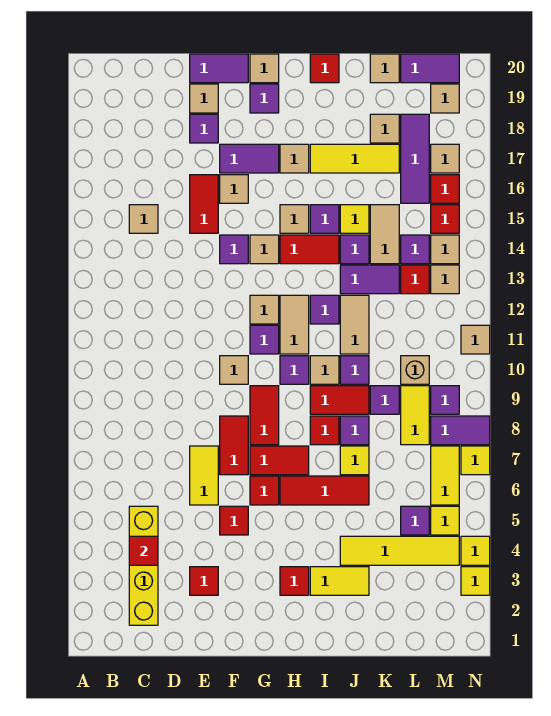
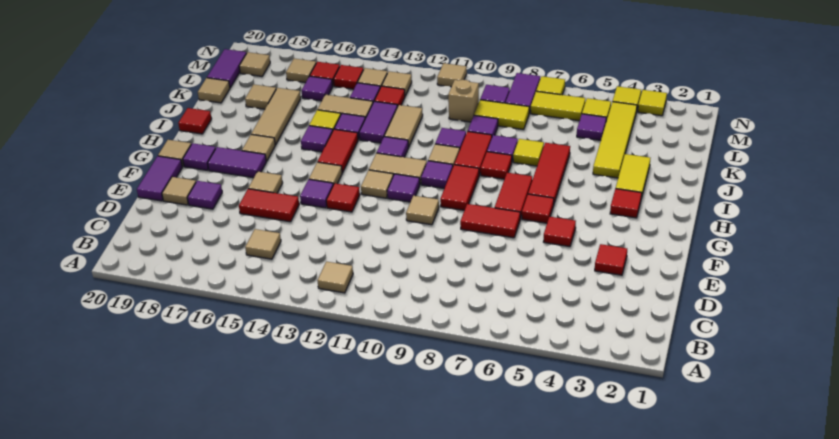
yellow brick C2:C5 level 1 -> none
red tile C4 level 2 -> red tile F13 level 1
yellow tile E6:E7 level 1 -> none
purple tile F17:G17 level 1 -> purple tile G17:G18 level 1
red tile G8:G9 level 1 -> red tile G9:H9 level 1
tan tile H15 level 1 -> tan tile B12 level 1
yellow tile I17:K17 level 1 -> tan tile I17:K17 level 1
tan tile J11:J12 level 1 -> tan tile J12:K12 level 1
purple tile L16:L18 level 1 -> purple tile L16 level 1

